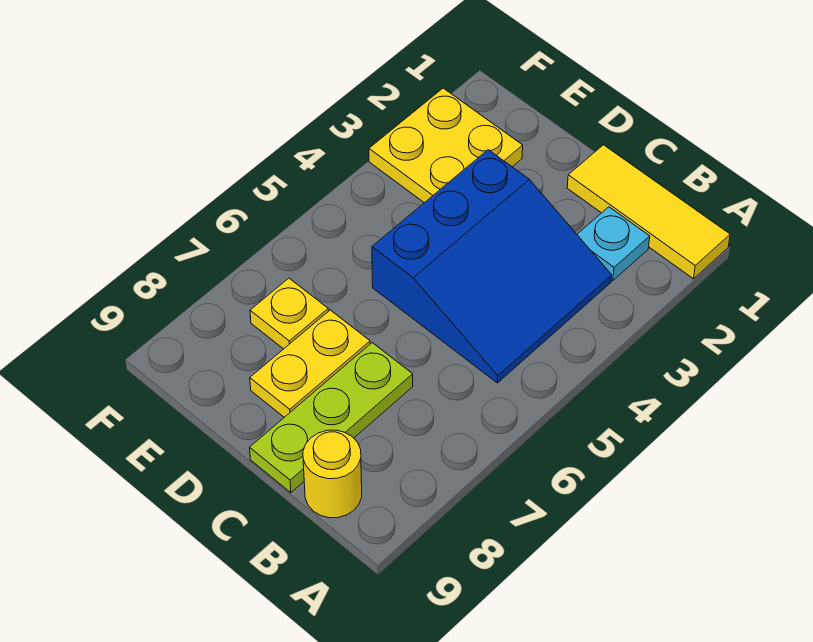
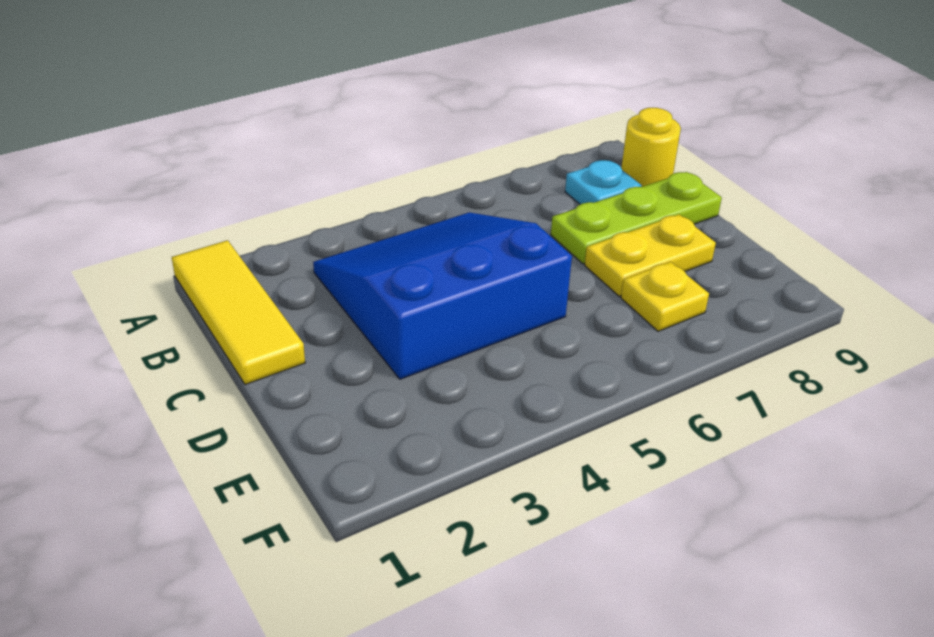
cyan plate B2 level 1 -> cyan plate B8 level 1
yellow plate E2:F3 level 1 -> none

